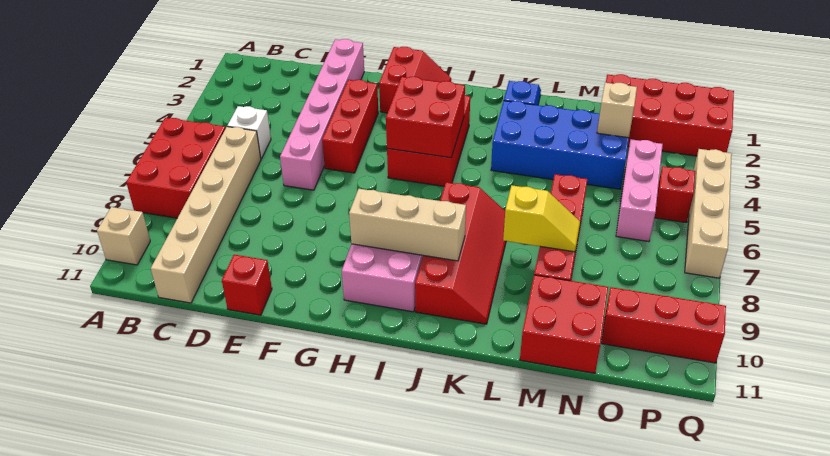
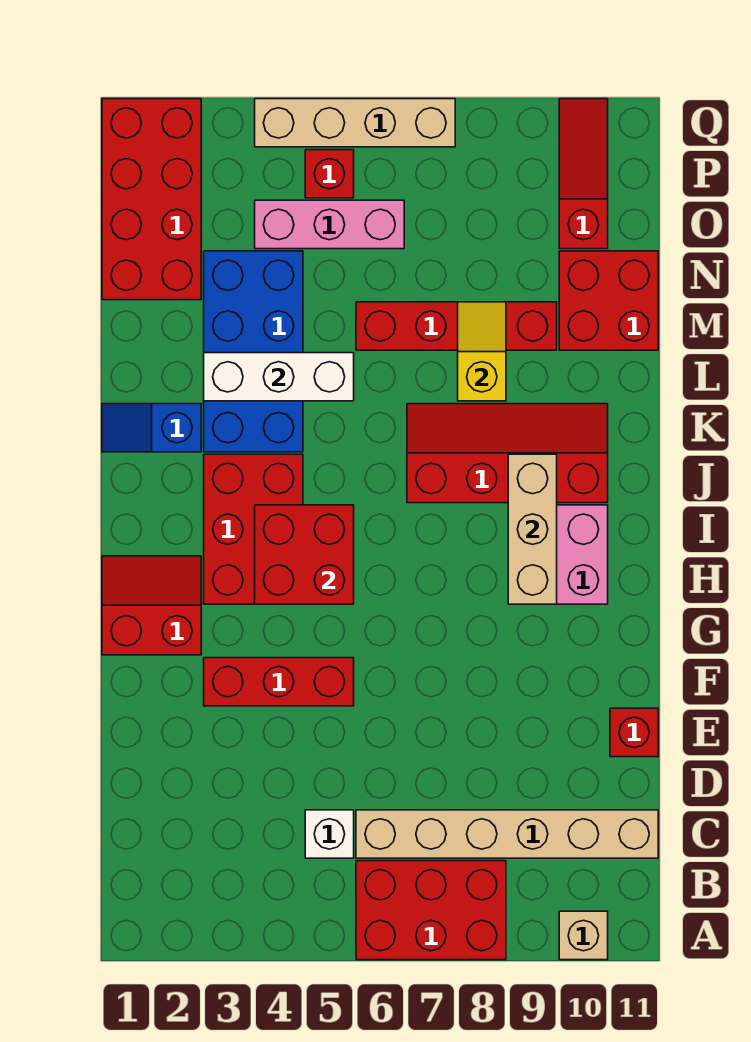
pink brick E1:E6 level 1 -> none
red brick H3:I5 level 1 -> red brick H3:J4 level 1
none -> white brick L3:L5 level 2
tan brick N3 level 2 -> none
red brick O10:Q10 level 1 -> red slope O10:Q10 level 1 top O

